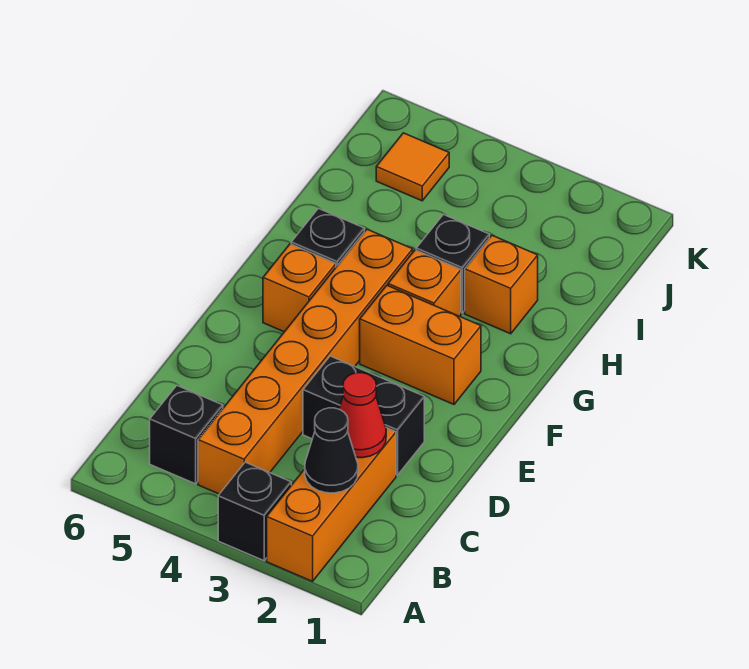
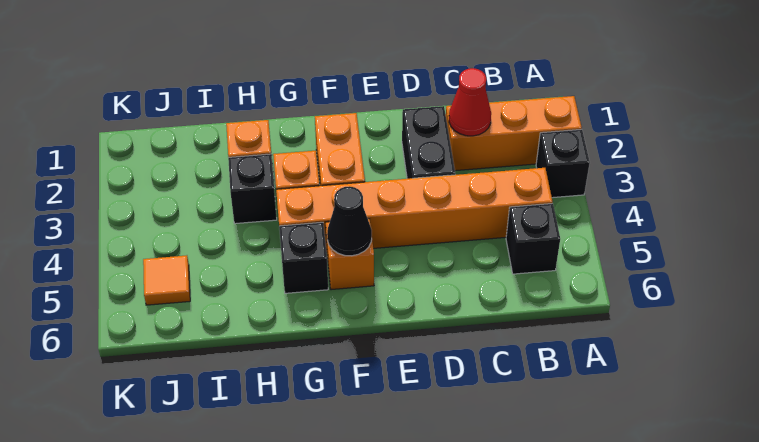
black cone B2 level 2 -> black cone F5 level 2

